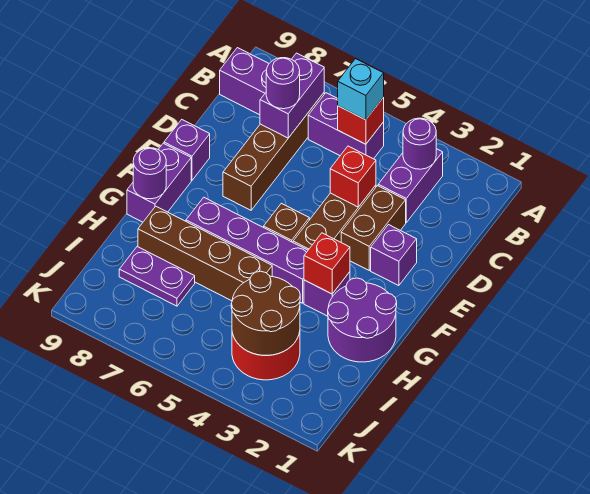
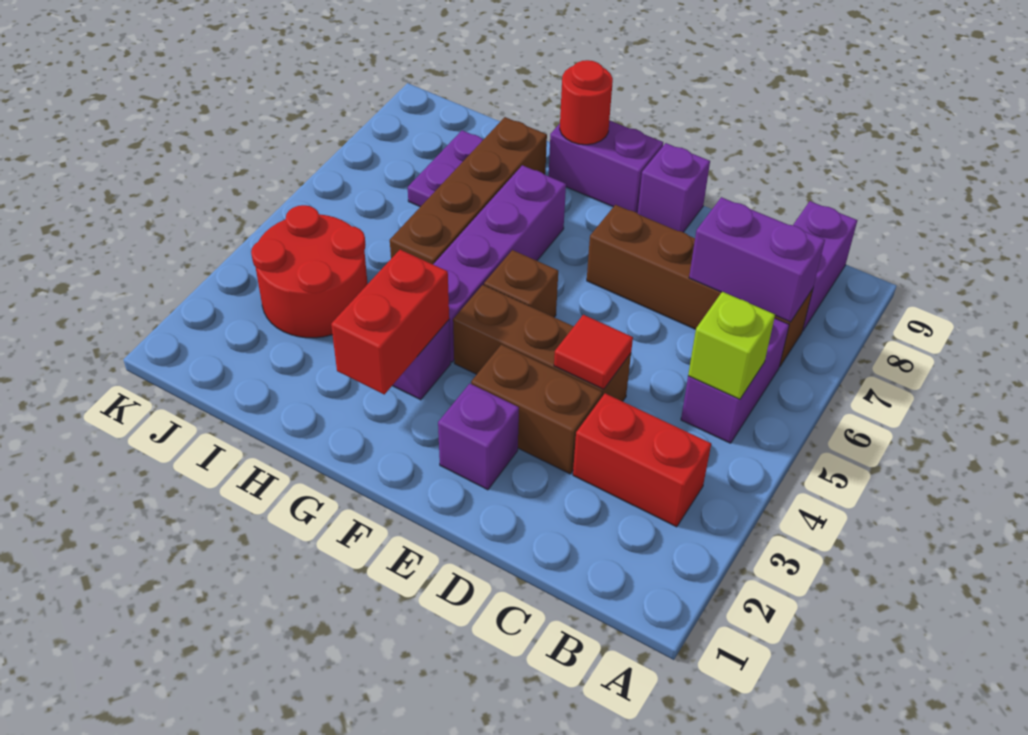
purple brick B3:C3 level 1 -> red brick B3:C3 level 1
purple round brick B3 level 2 -> none
red brick B5 level 2 -> lime brick B5 level 2
cyan brick B5 level 3 -> none
purple round brick C7 level 3 -> none
red brick D4 level 2 -> red tile D4 level 2
purple round brick G1:H2 level 1 -> none
red brick G3 level 2 -> red brick G2:G3 level 2
purple round brick G9 level 2 -> red round brick G9 level 2
brown round brick I3:J4 level 2 -> none

